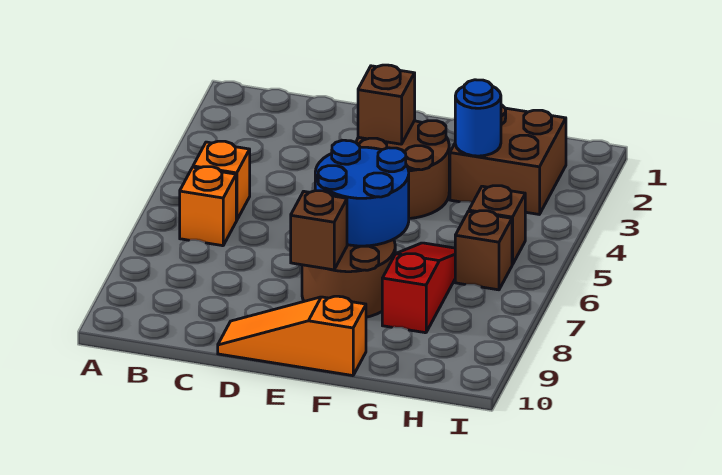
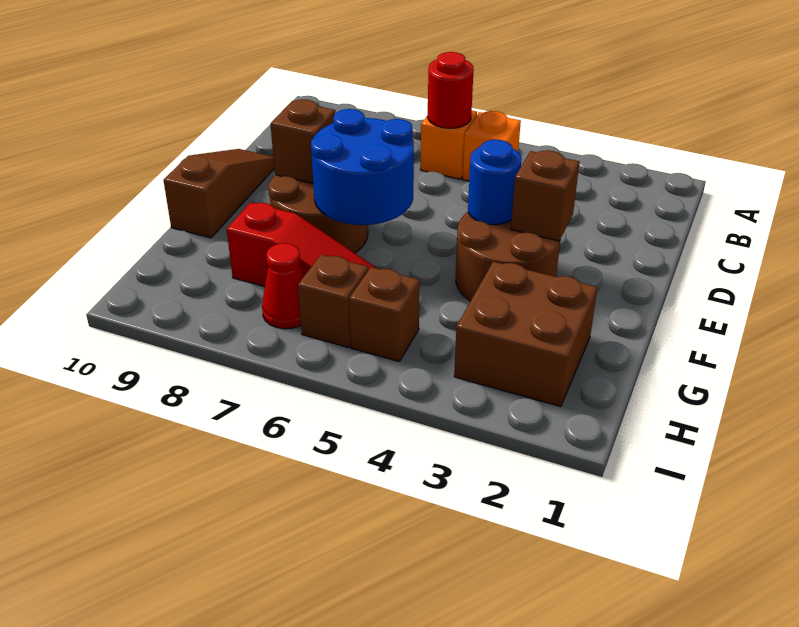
none -> red round brick B6 level 2
orange slope D10:F10 level 1 top F -> brown slope D10:F10 level 1 top F
blue round brick G3 level 2 -> blue round brick E4 level 2
none -> red cone H7 level 1

